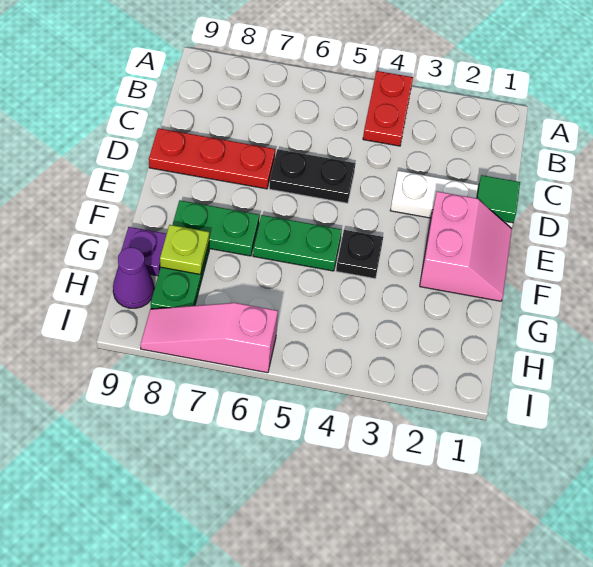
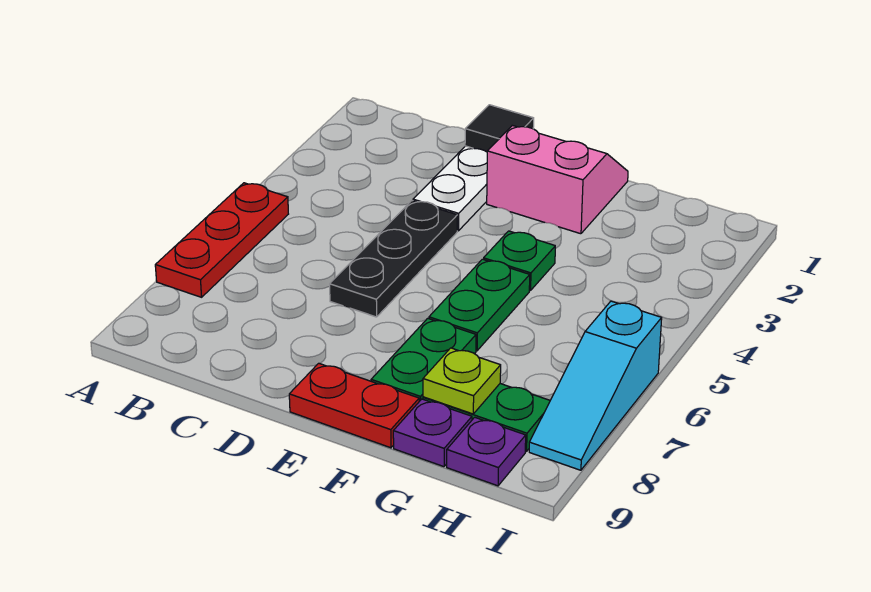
red plate A4:B4 level 1 -> red plate E9:F9 level 1
green tile D1 level 2 -> black tile D1 level 2
black plate D5:D6 level 1 -> black plate D4:D6 level 1
red plate D7:D9 level 1 -> red plate A5:A7 level 1
black plate F4 level 1 -> green plate F4 level 1
purple cone H9 level 1 -> purple plate H9 level 1
pink slope I6:I8 level 1 top 6 -> cyan slope I6:I8 level 1 top 6

